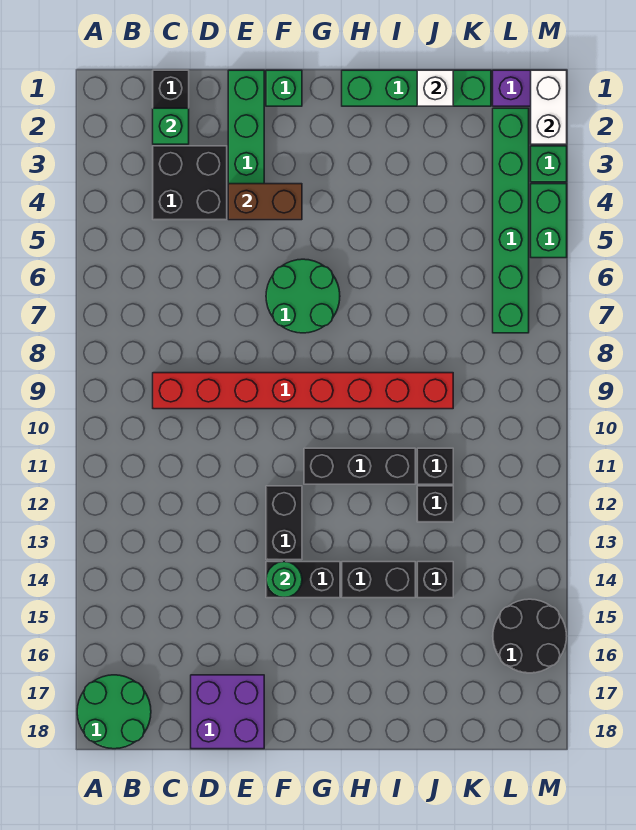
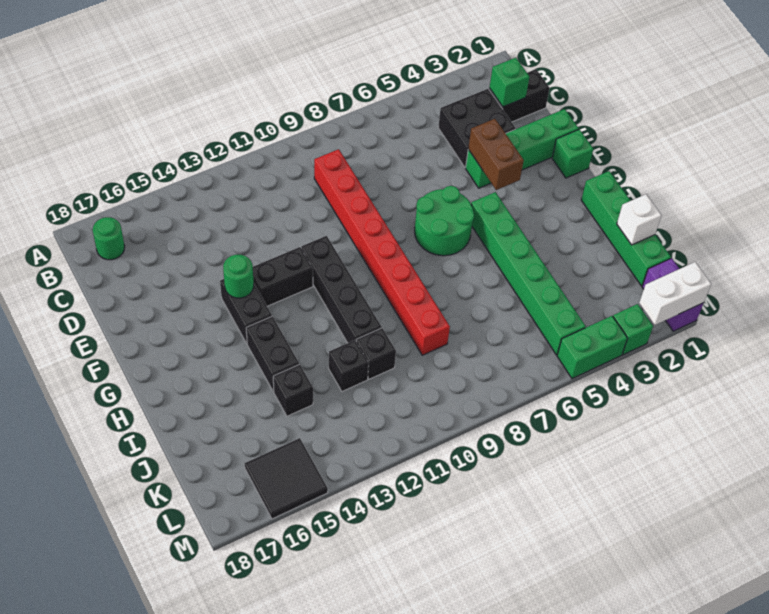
green round brick A17:B18 level 1 -> green round brick B17 level 1
purple brick D17:E18 level 1 -> none
black brick G11:I11 level 1 -> black brick F11:I11 level 1
green brick L2:L7 level 1 -> green brick G5:L5 level 1
black round brick L15:M16 level 1 -> black tile L15:M16 level 1

